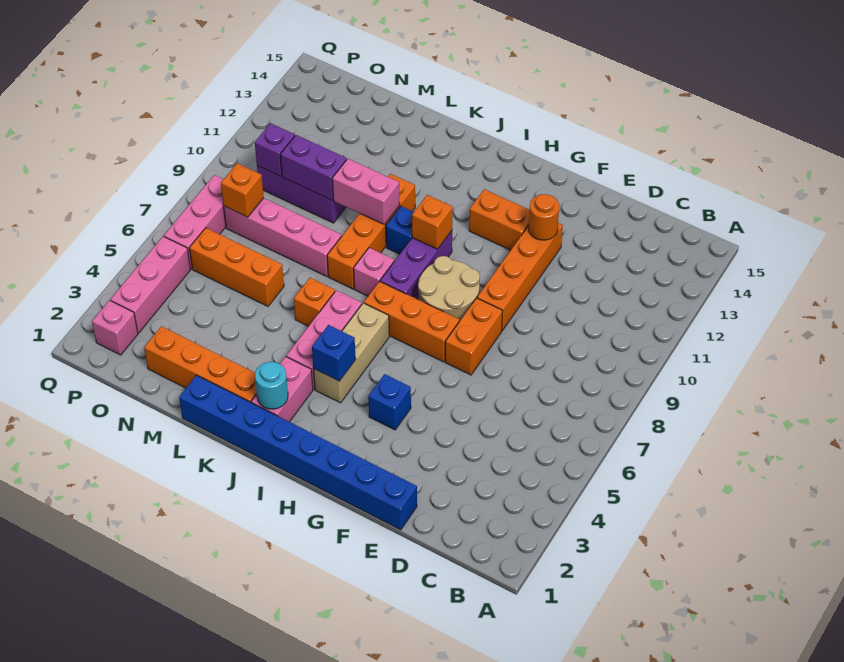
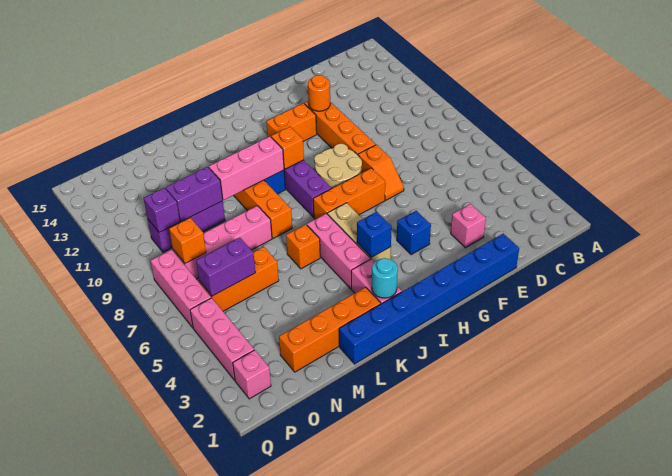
orange brick F7:F8 level 1 -> orange slope F7:F8 level 1 top 8
pink brick J8 level 1 -> pink brick E3 level 1
pink brick K10:L10 level 2 -> pink brick J10:L10 level 2
none -> purple brick N6:O6 level 2

